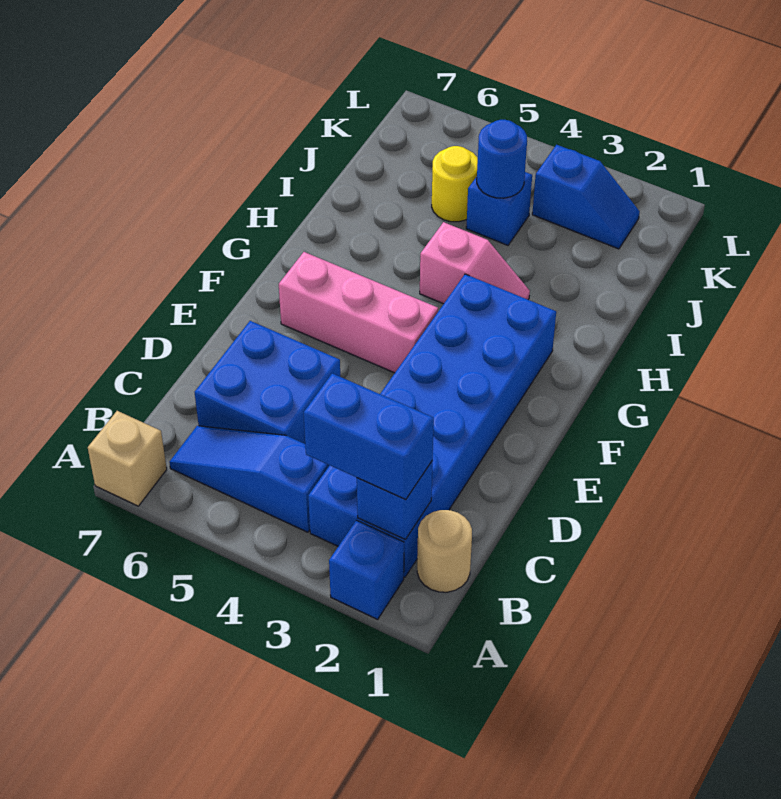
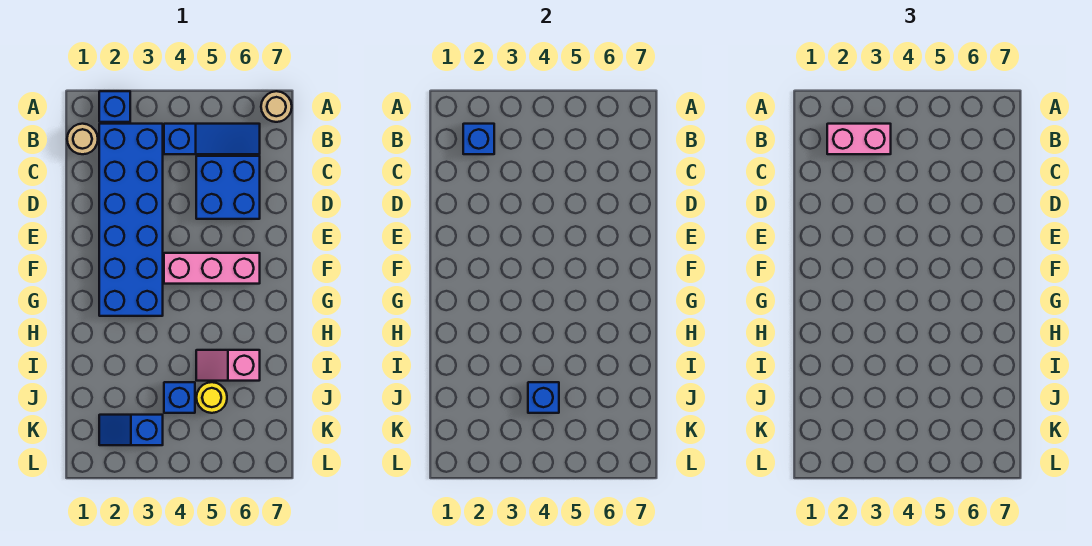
tan brick A7 level 1 -> tan round brick A7 level 1
blue brick B2:B3 level 3 -> pink brick B2:B3 level 3
pink slope H3:H4 level 1 top 4 -> pink slope I5:I6 level 1 top 6
blue round brick J4 level 2 -> blue brick J4 level 2

